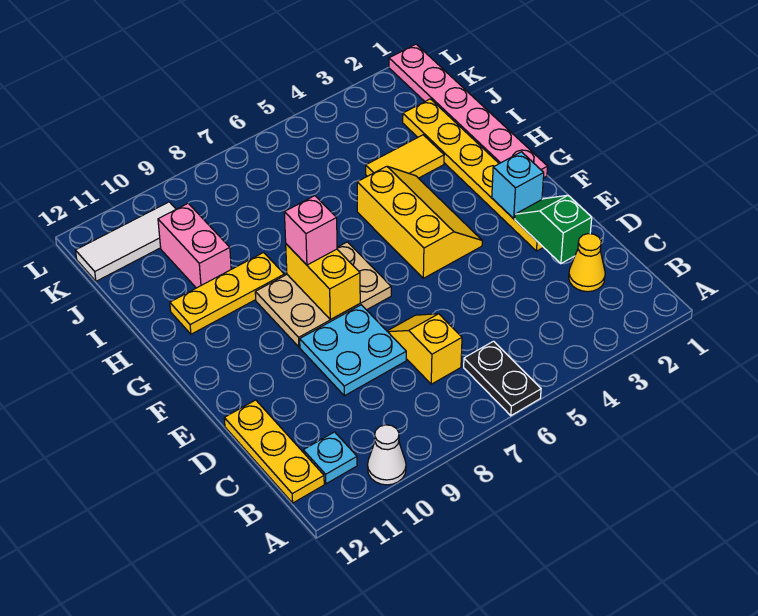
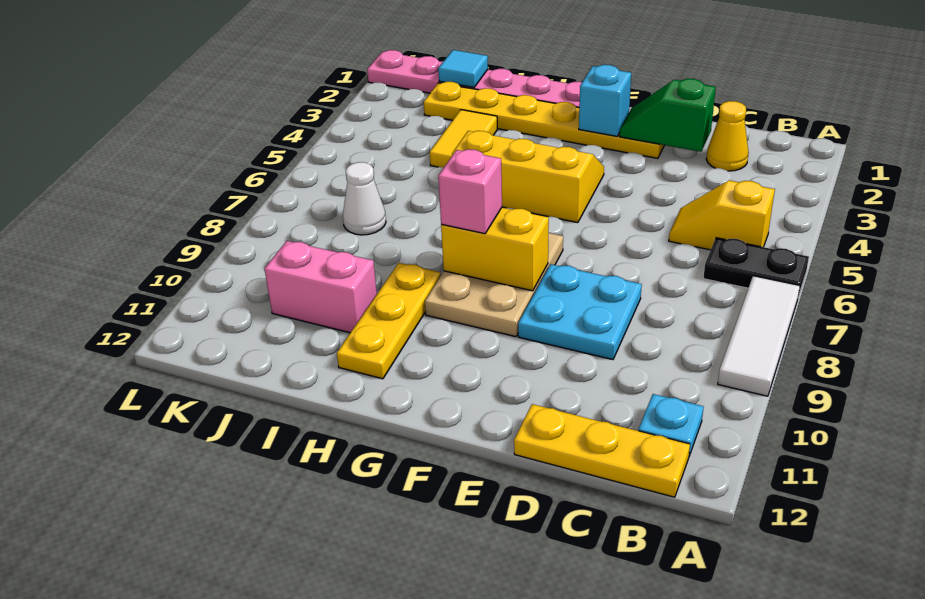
white cone A10 level 1 -> white cone J7 level 1
yellow slope C7:D7 level 1 top C -> yellow slope B5:C5 level 1 top B
none -> cyan tile J1 level 2
white tile K10:K12 level 1 -> white tile A7:A9 level 1

